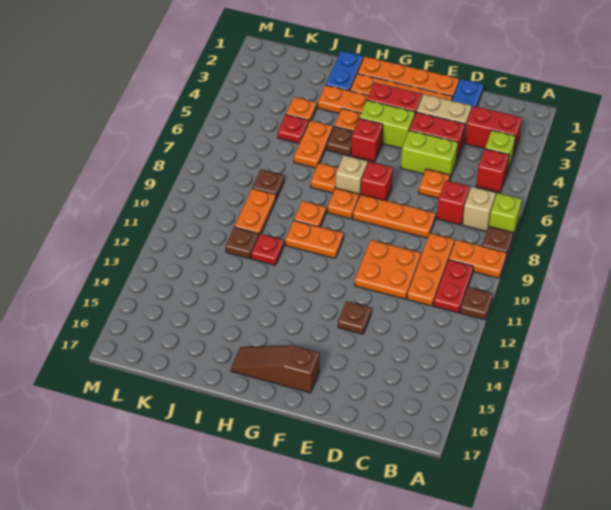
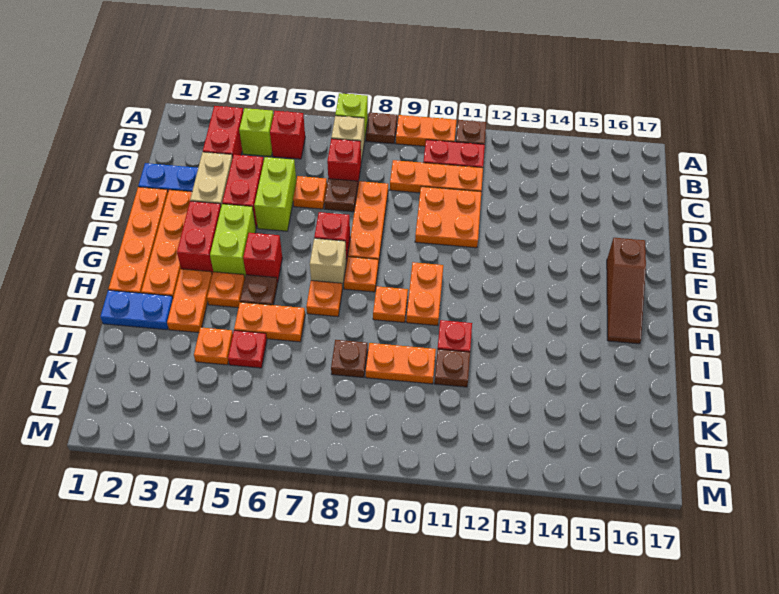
orange plate A9:B9 level 1 -> orange plate A9:A10 level 1
brown plate E13 level 1 -> brown plate D7 level 1

